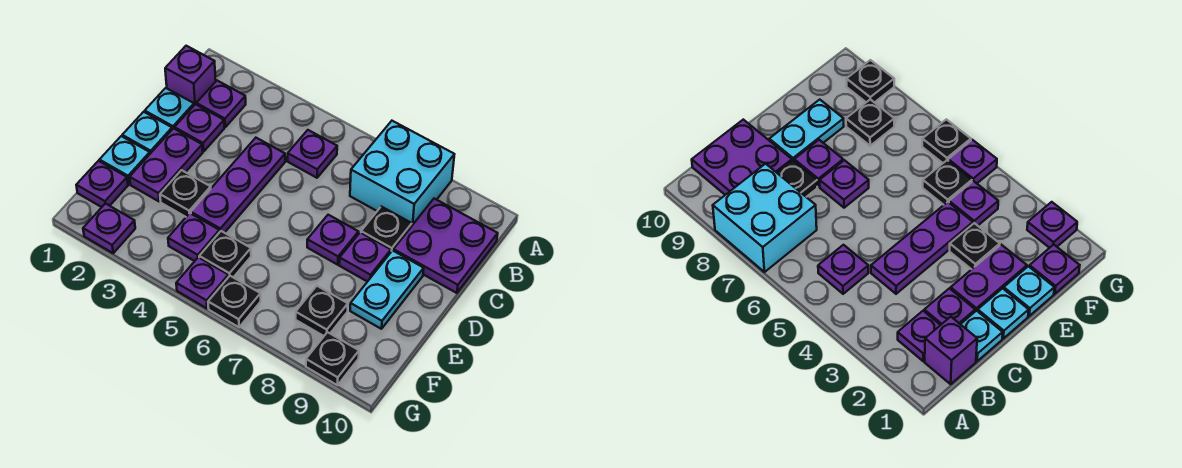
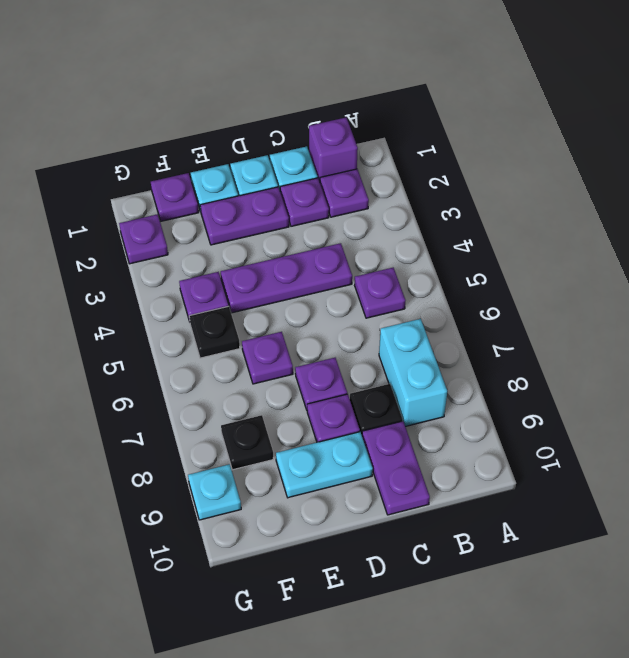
cyan brick A7:B8 level 1 -> cyan brick B7:B8 level 1
purple plate B9:C10 level 1 -> purple plate C9:C10 level 1
black plate E3 level 1 -> none
purple plate G5 level 1 -> purple plate E6 level 1
black plate G6 level 1 -> none
black plate G9 level 1 -> cyan plate G9 level 1

